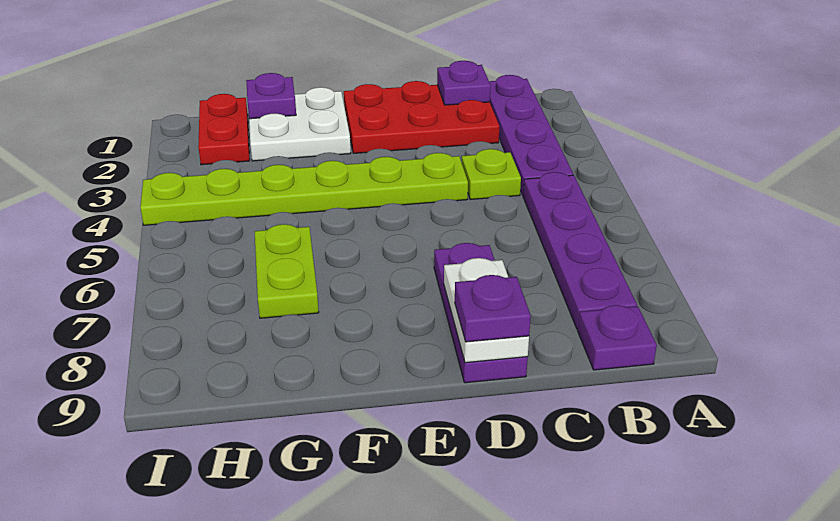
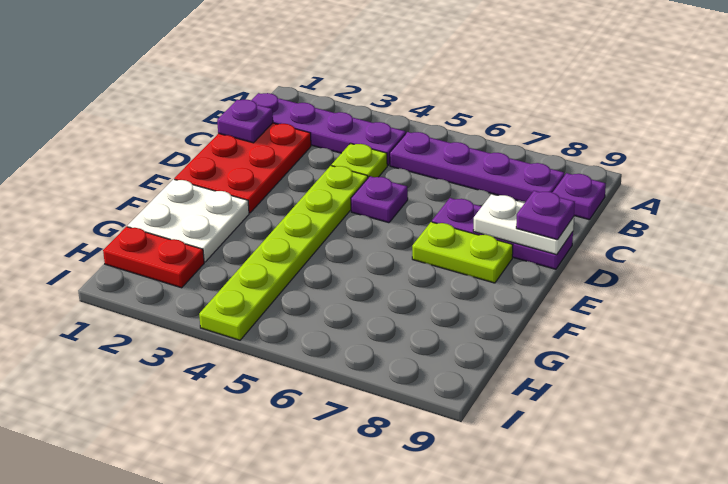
purple plate G1 level 2 -> purple plate D5 level 1
lime plate G6:G7 level 1 -> lime plate E7:E8 level 1

